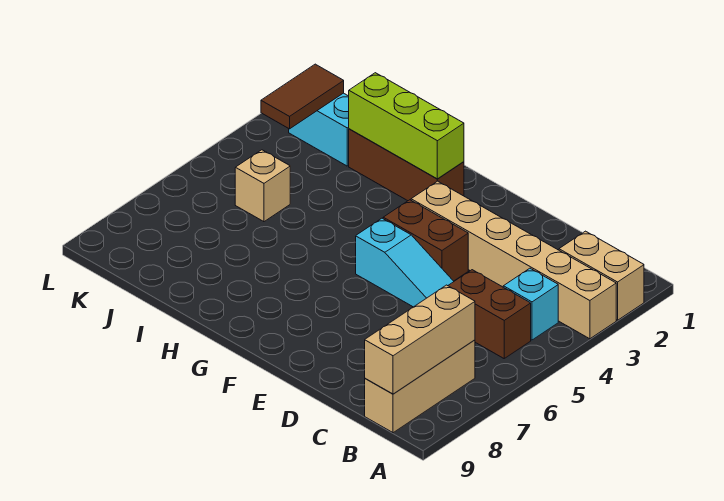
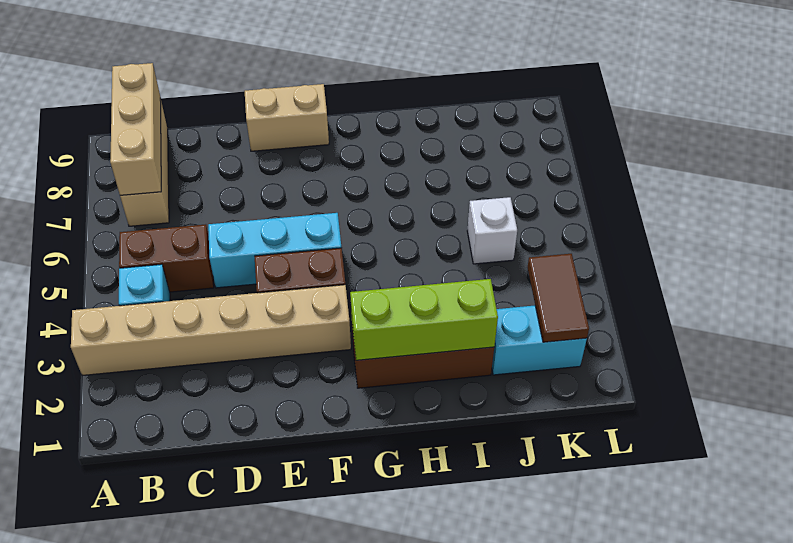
tan brick A2:B2 level 1 -> tan brick E9:F9 level 1
cyan slope D5:F5 level 1 top F -> cyan brick D5:F5 level 1
tan brick J5 level 1 -> white brick J5 level 1

